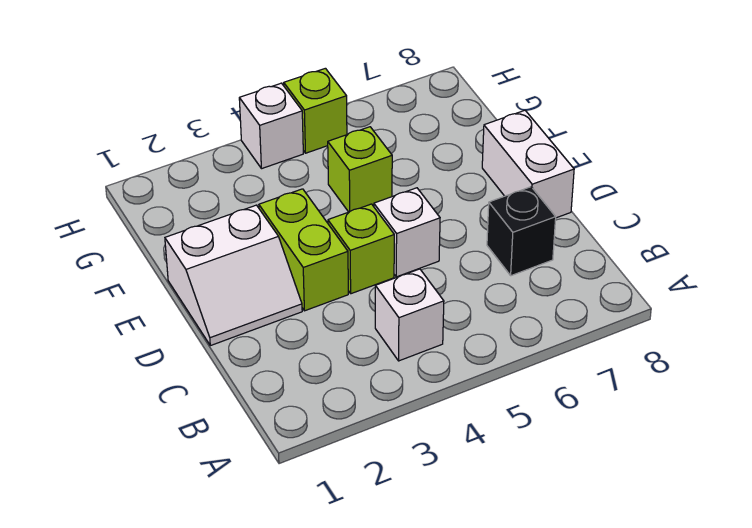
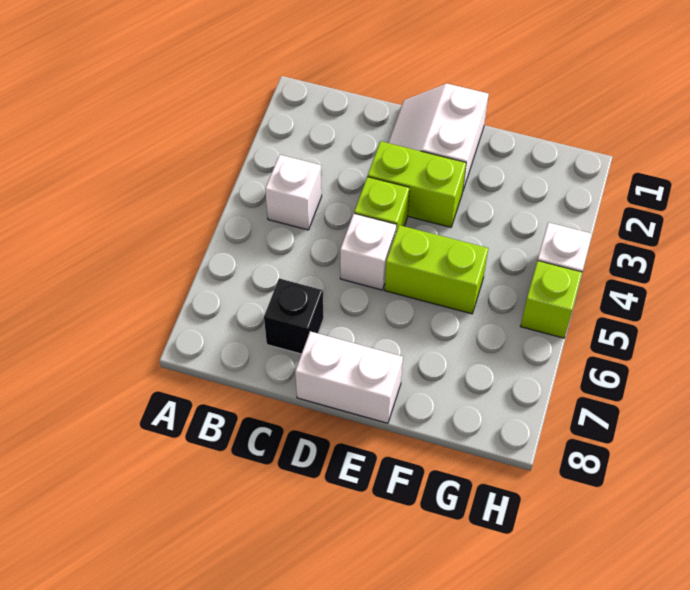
lime brick F5 level 1 -> lime brick E5:F5 level 1

